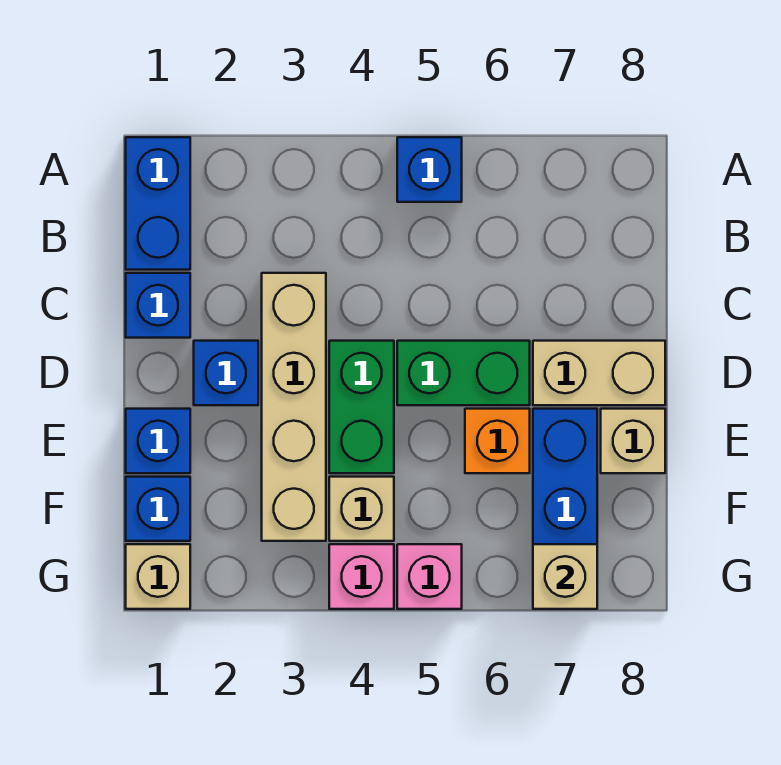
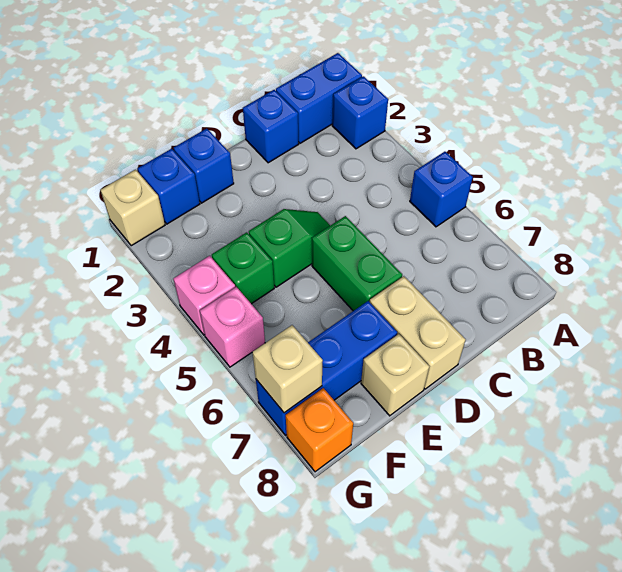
tan brick C3:F3 level 1 -> none
blue brick D2 level 1 -> blue brick A2 level 1
green brick D4:E4 level 1 -> green slope D4:E4 level 1 top E
orange brick E6 level 1 -> orange brick G8 level 1
tan brick F4 level 1 -> green brick F4 level 1

